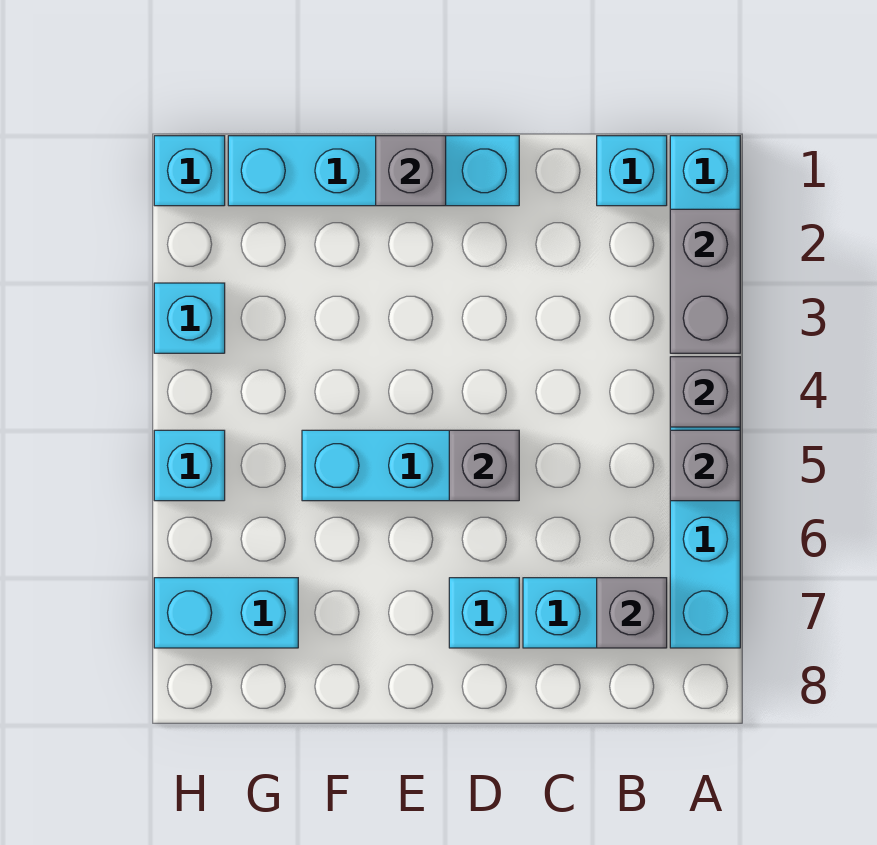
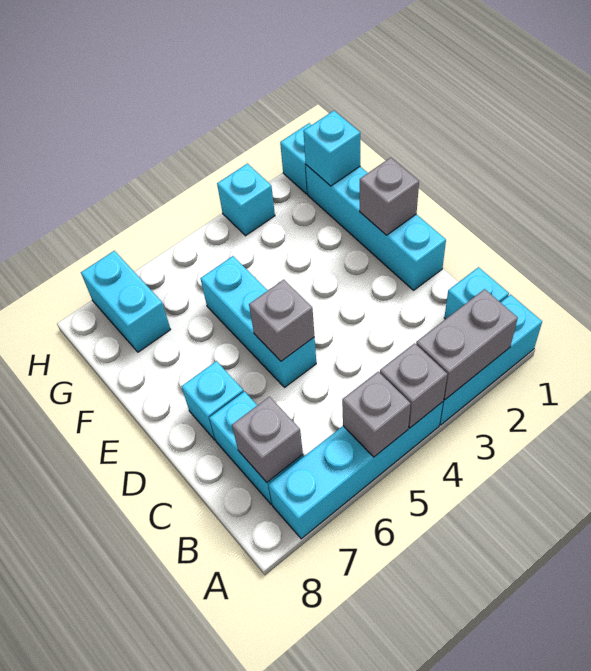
cyan brick H5 level 1 -> cyan brick G1 level 2

